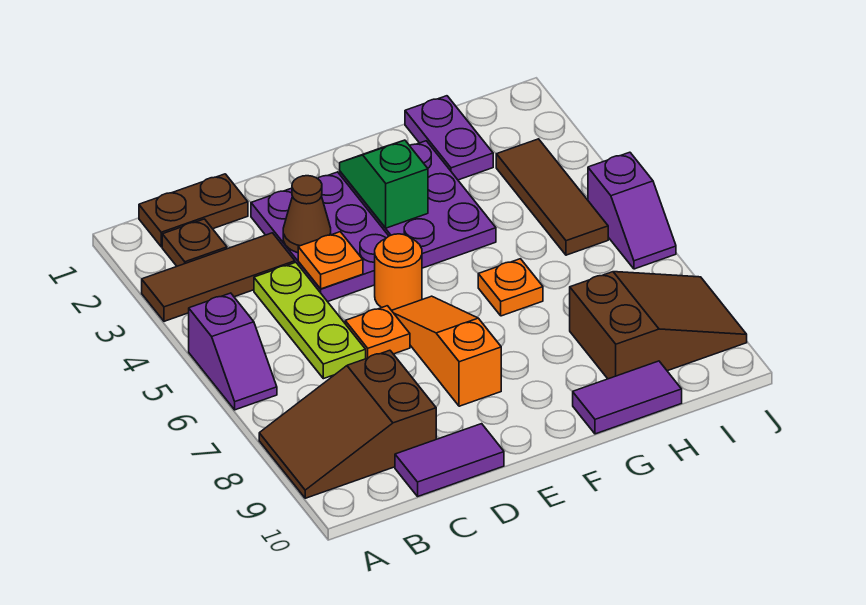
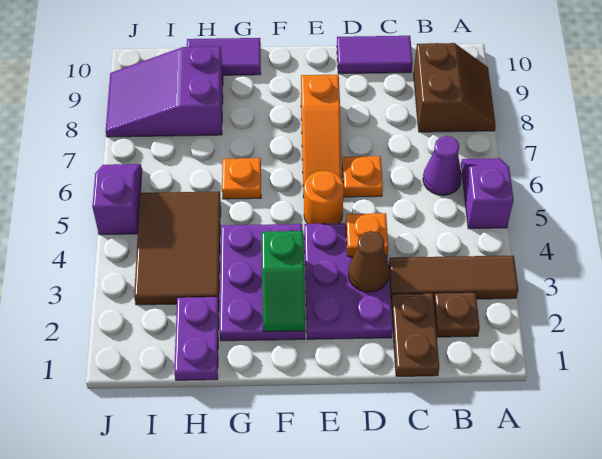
brown slope A8:C9 level 1 top C -> brown slope A8:B9 level 1 top B
brown plate B1:C1 level 1 -> brown plate C1:C2 level 1
none -> purple cone B6 level 1
lime plate C4:C6 level 1 -> none
brown slope H8:J9 level 1 top H -> purple slope H8:J9 level 1 top H
brown tile I3:I5 level 1 -> brown tile H3:I5 level 1

